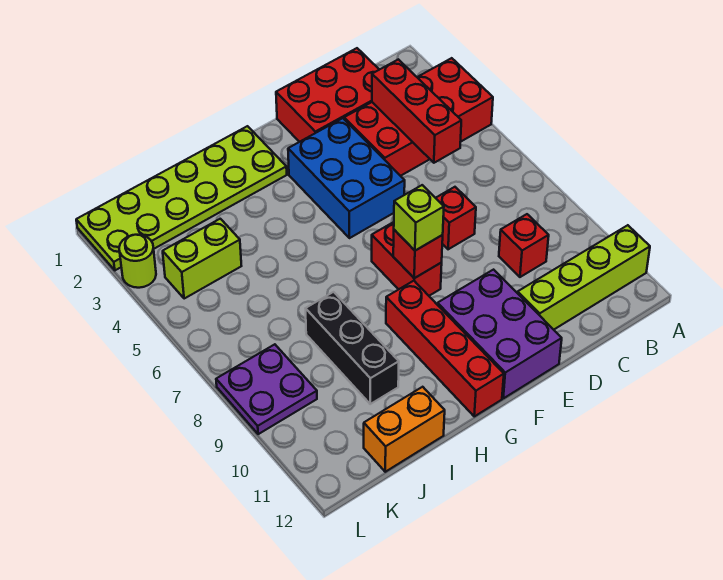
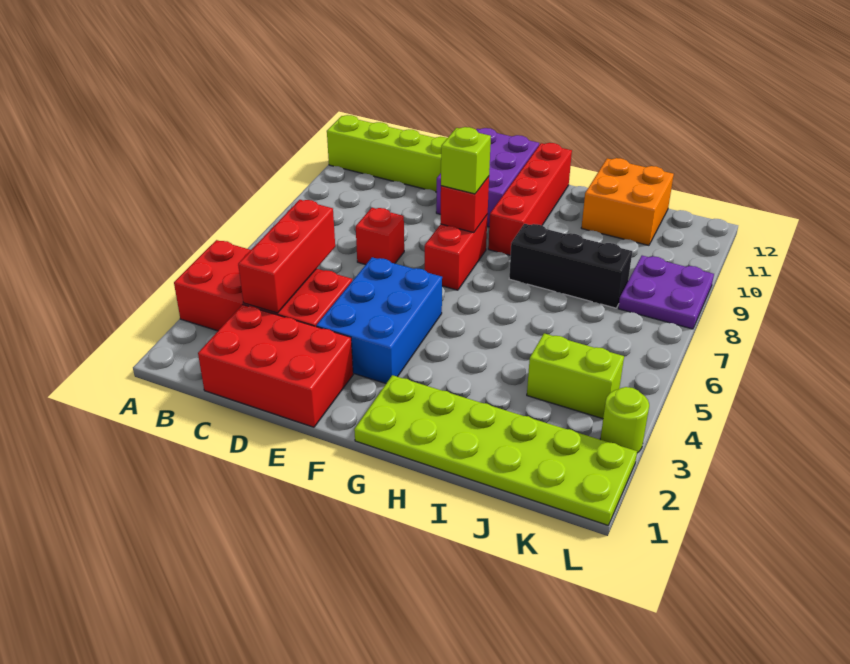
red brick C9 level 1 -> none
black brick I8:I10 level 1 -> black brick H8:J8 level 1
orange brick I12:J12 level 1 -> orange brick I11:J12 level 1

